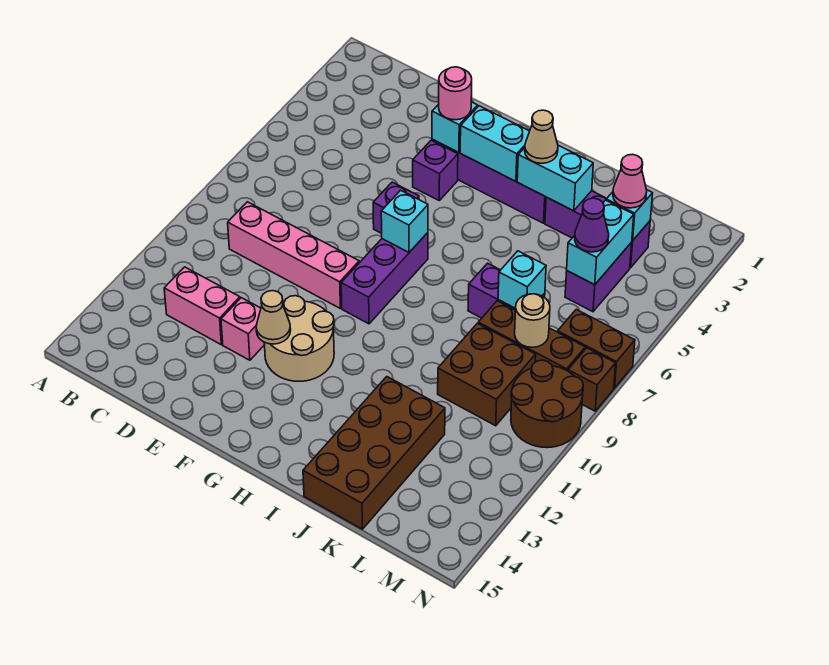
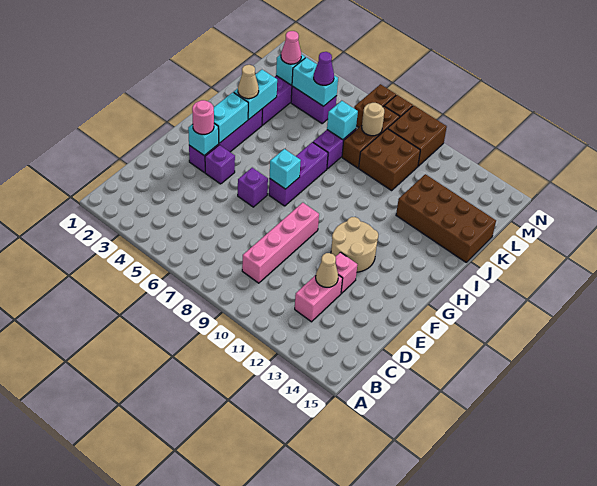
tan cone F12 level 2 -> tan cone D12 level 2
purple brick G7:G9 level 1 -> purple brick G7:I7 level 1
brown round brick M9:N10 level 1 -> brown brick M9:N10 level 1

